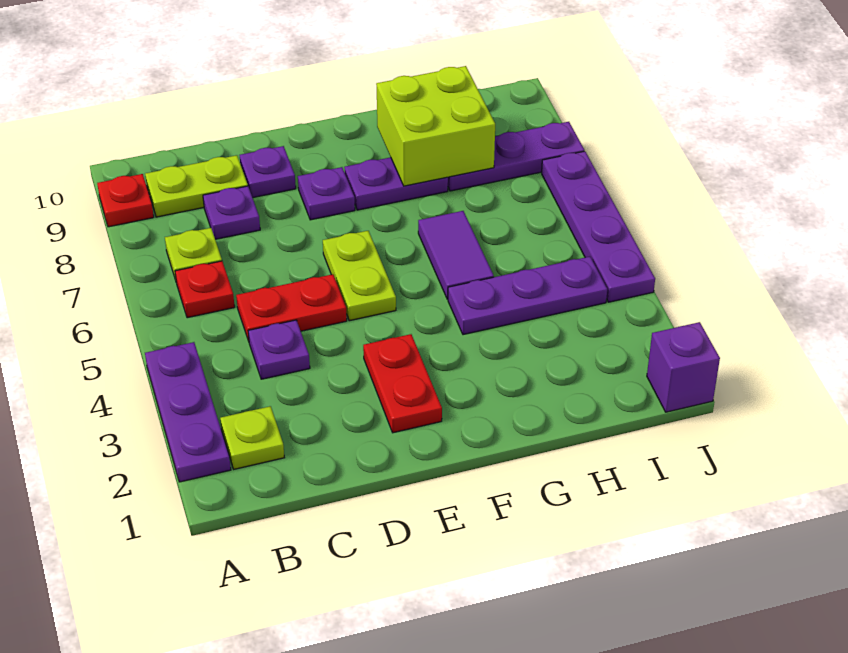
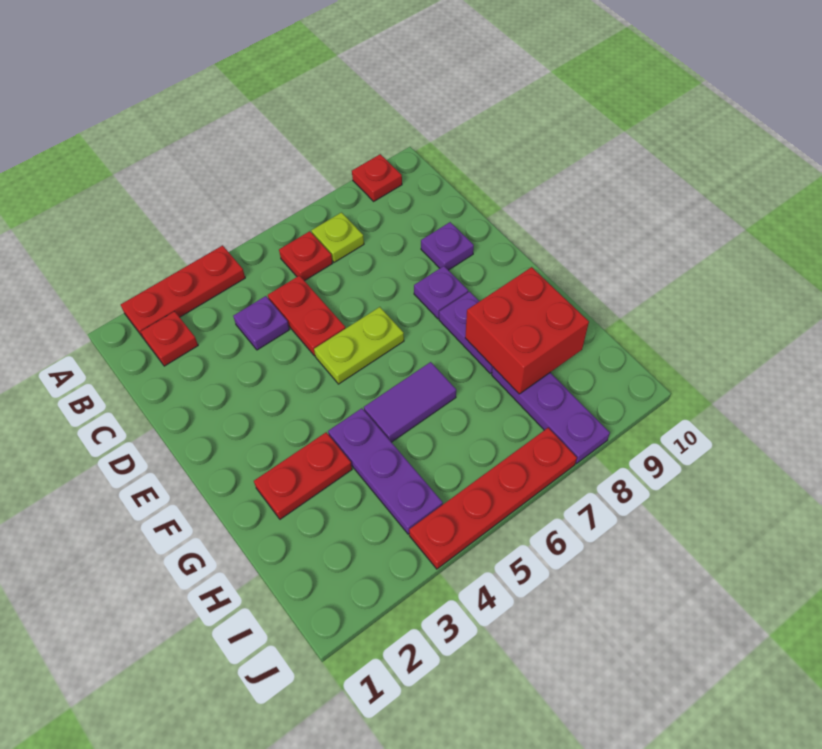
purple plate A2:A4 level 1 -> red plate A2:A4 level 1
lime plate B2 level 1 -> red plate B2 level 1
lime plate B9:C9 level 1 -> none
purple plate C8 level 1 -> none
red plate E2:E3 level 1 -> red plate G2:G3 level 1
lime brick G8:H9 level 2 -> red brick G8:H9 level 2
purple brick J1 level 1 -> none
purple plate J4:J7 level 1 -> red plate J4:J7 level 1

